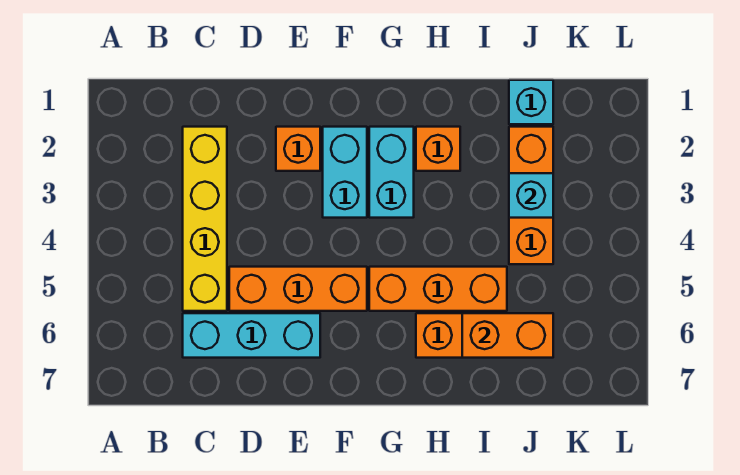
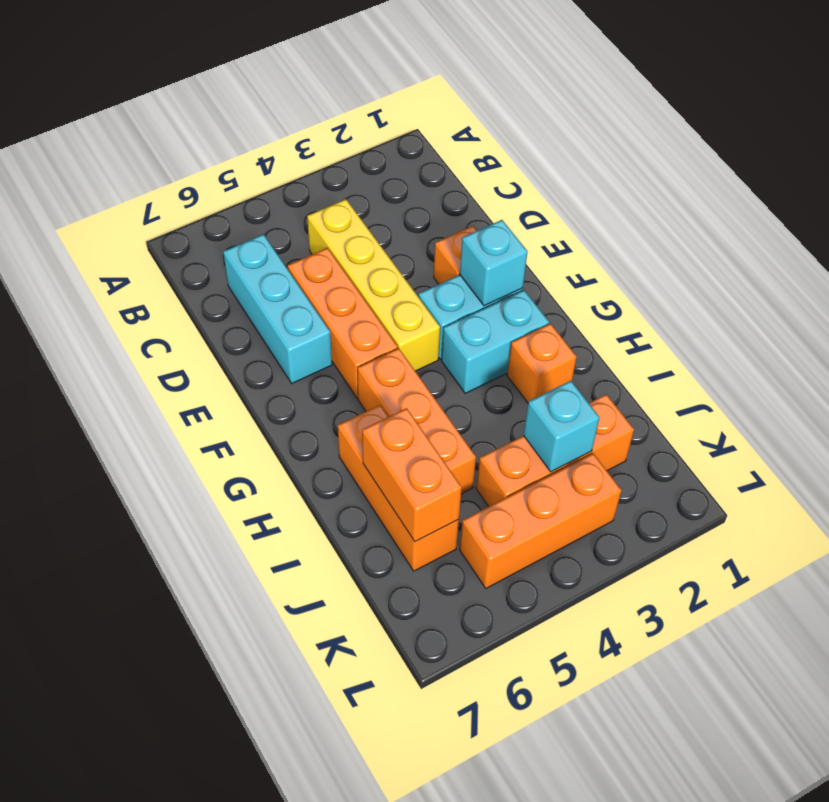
yellow brick C2:C5 level 1 -> yellow brick C4:F4 level 1
cyan brick J1 level 1 -> cyan brick F2 level 2
none -> orange brick K3:K5 level 1

